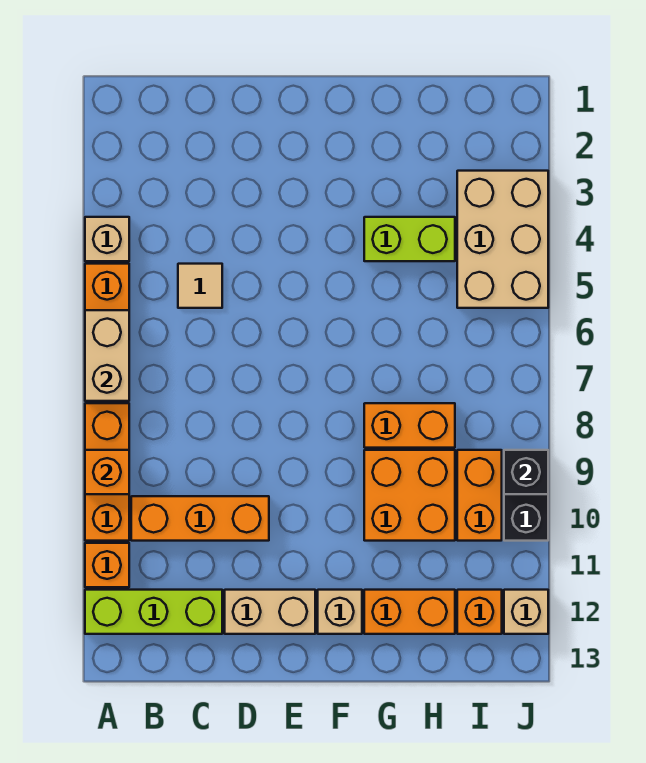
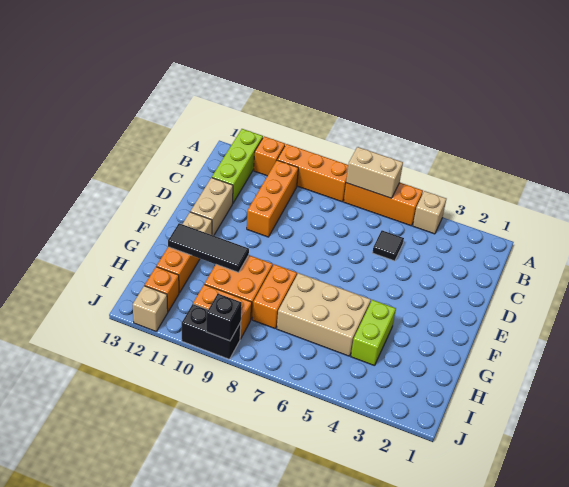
orange brick A9 level 2 -> none
tan tile C5 level 1 -> black tile C5 level 1
none -> black tile G10:G12 level 2
tan brick I3:J5 level 1 -> tan brick G5:H7 level 1

